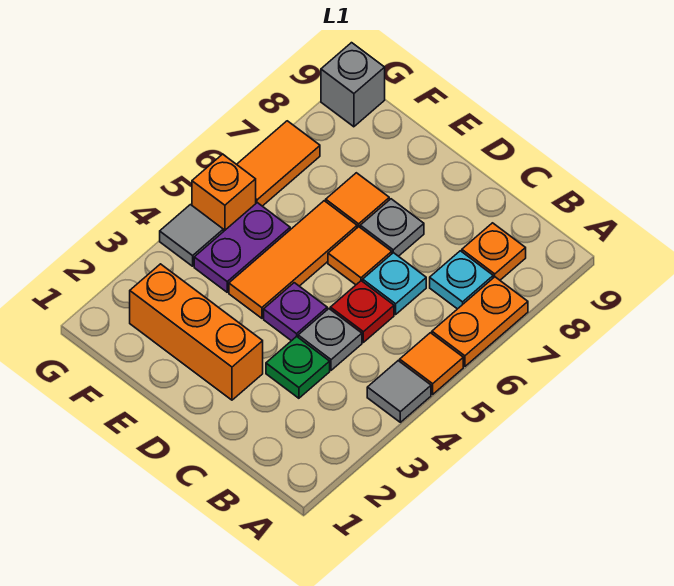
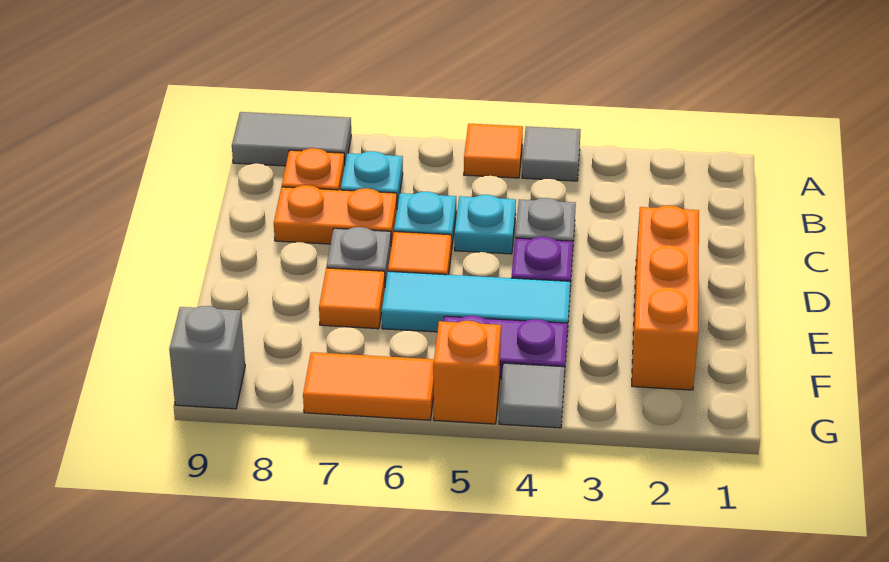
orange plate A6:A7 level 1 -> orange plate C7:C8 level 1
none -> grey tile A8:A9 level 1
green plate C3 level 1 -> none
red plate C5 level 1 -> cyan plate C5 level 1
orange tile E4:E6 level 1 -> cyan tile E4:E6 level 1

